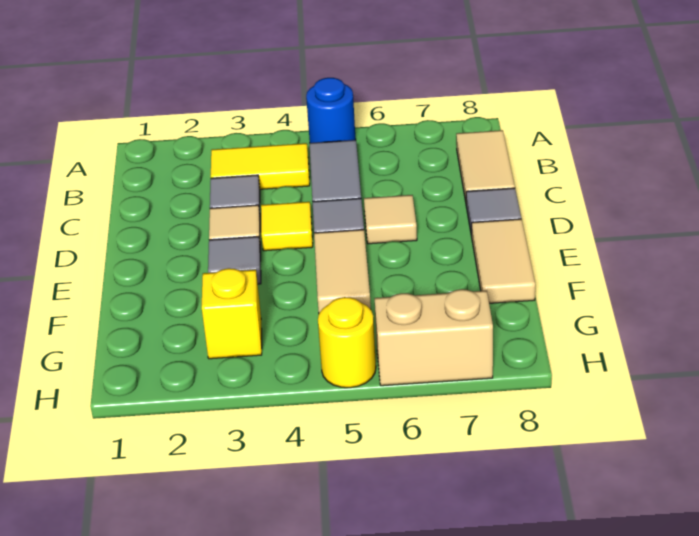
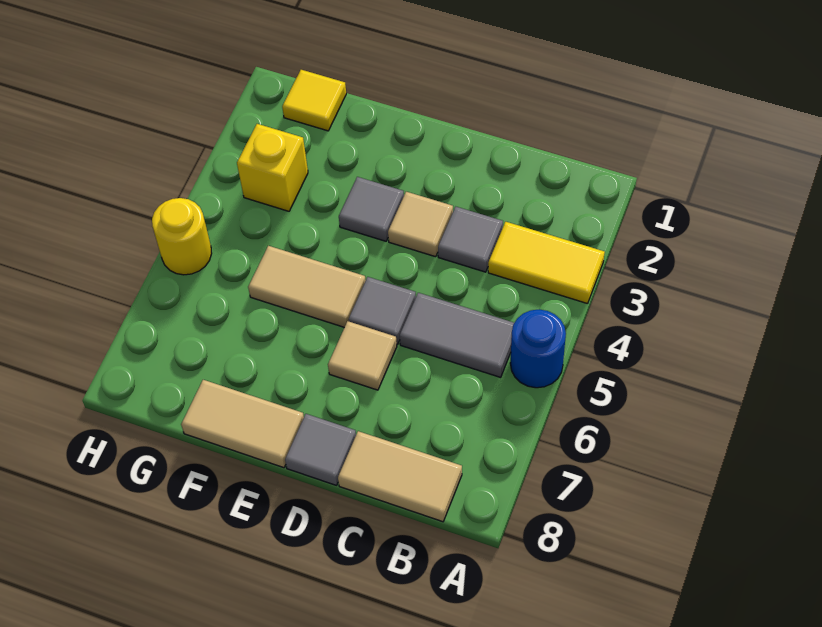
yellow tile B3:B4 level 1 -> yellow tile A3:B3 level 1
yellow tile D4 level 1 -> yellow tile G1 level 1
tan brick H6:H7 level 1 -> none

